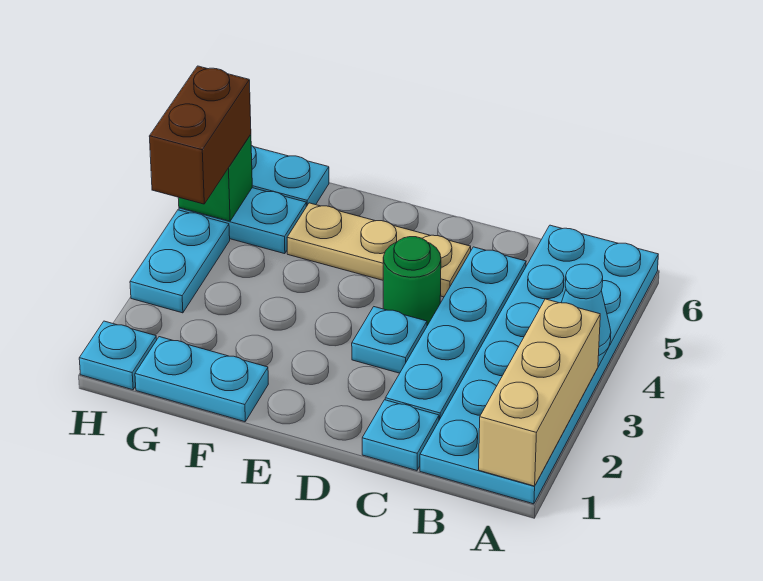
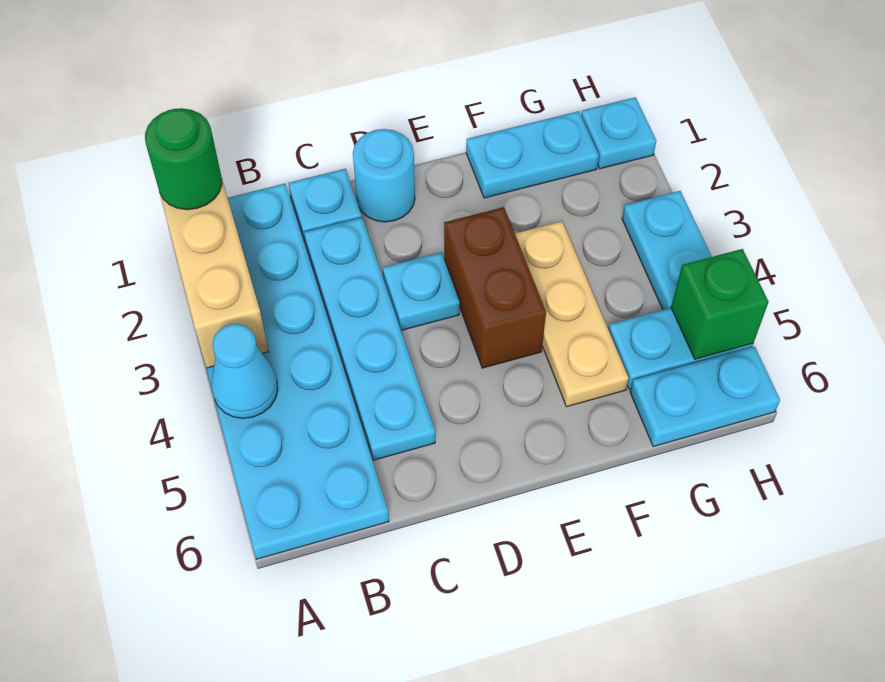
none -> cyan round brick D1 level 1
green round brick D4 level 1 -> green round brick A1 level 3
tan plate D5:F5 level 1 -> tan plate F3:F5 level 1
brown brick H4:H5 level 3 -> brown brick E3:E4 level 1

